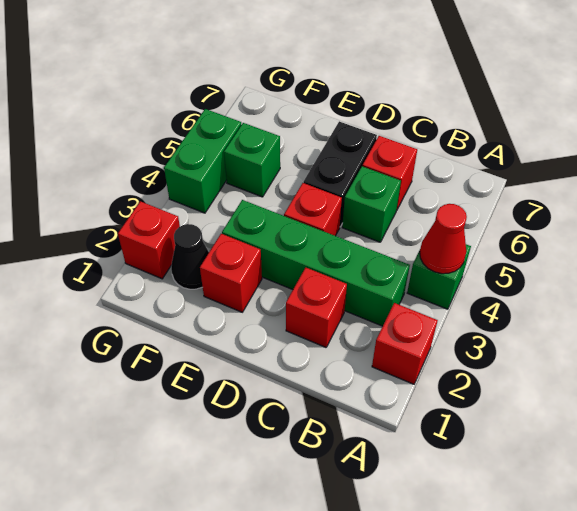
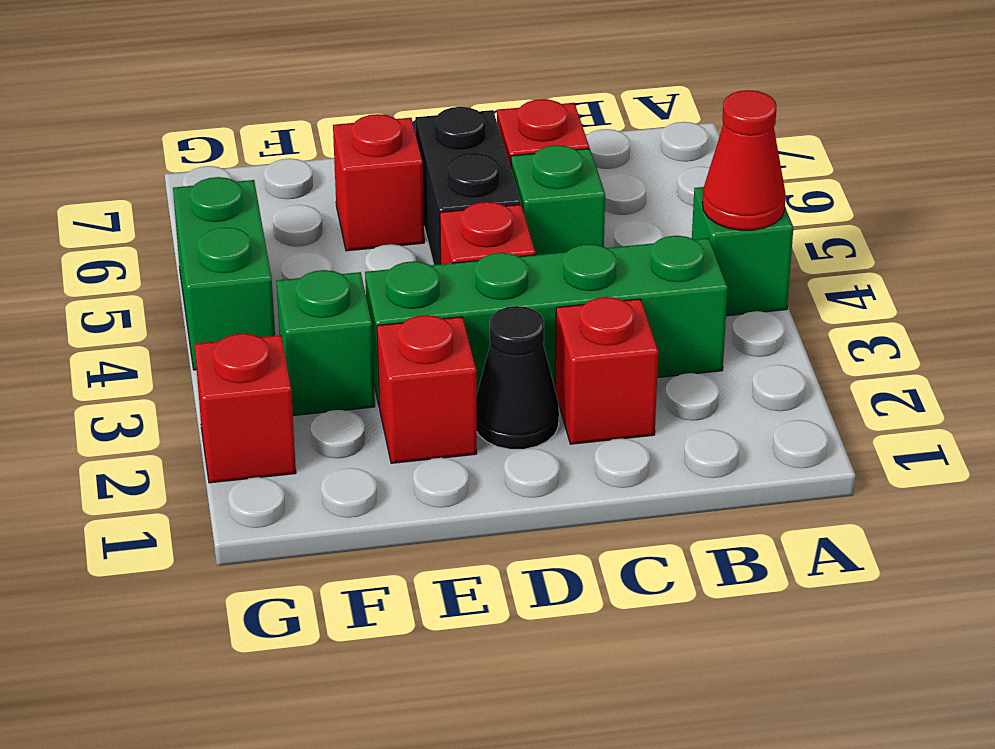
red brick A2 level 1 -> red brick E6 level 1
black cone F2 level 1 -> black cone D2 level 1
green brick F5 level 1 -> green brick F3 level 1

